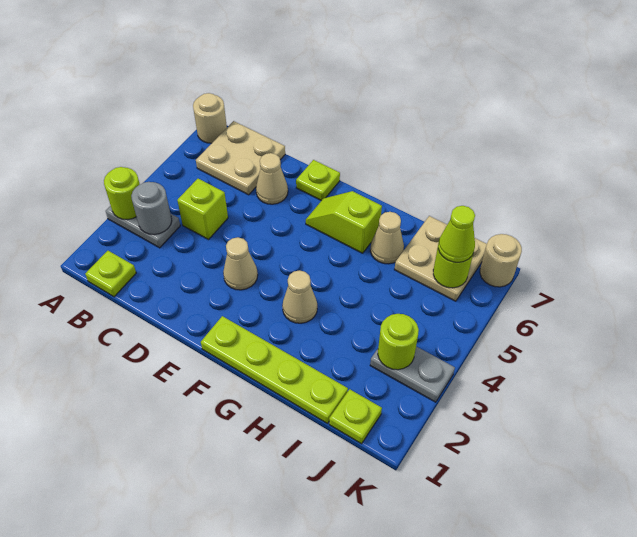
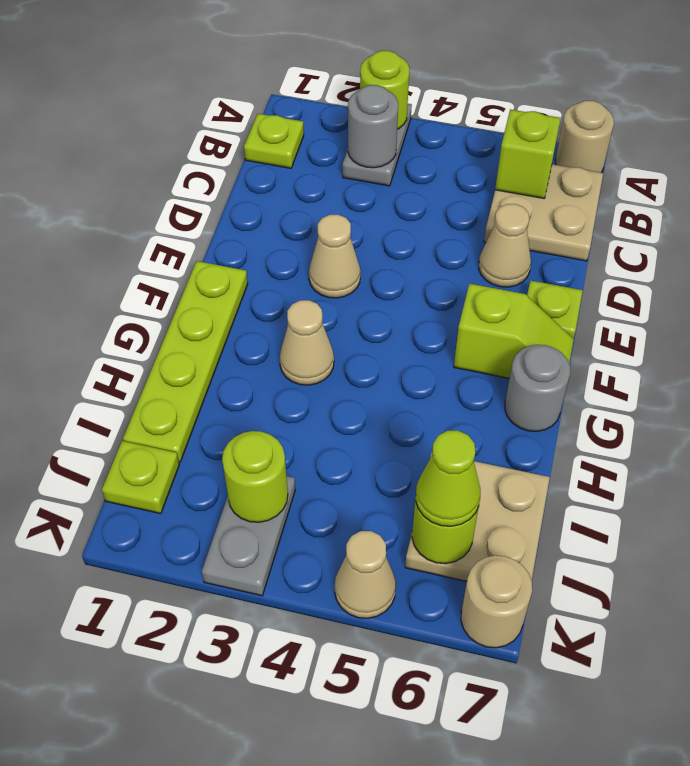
lime brick C4 level 1 -> lime brick B6 level 2
lime slope F6:G6 level 1 top G -> lime slope F6:F7 level 1 top 6
none -> grey round brick G7 level 1
tan cone H6 level 1 -> tan cone K5 level 1

